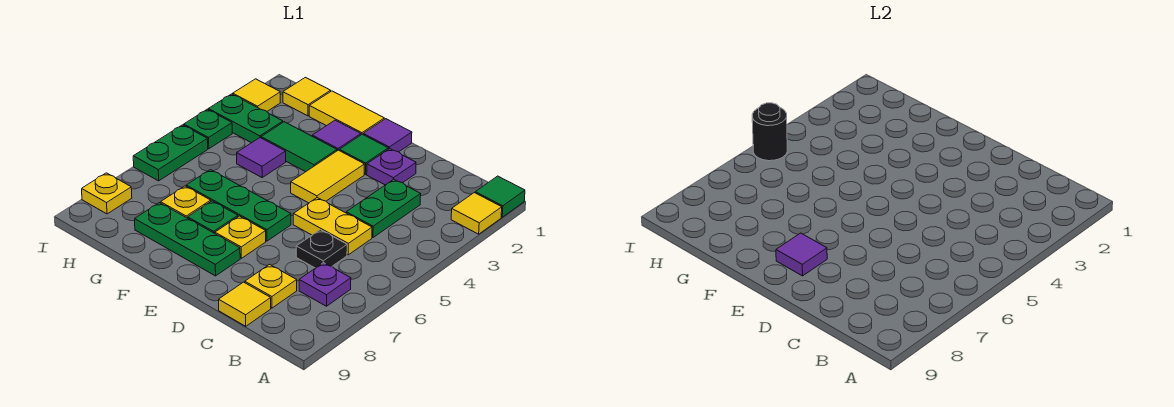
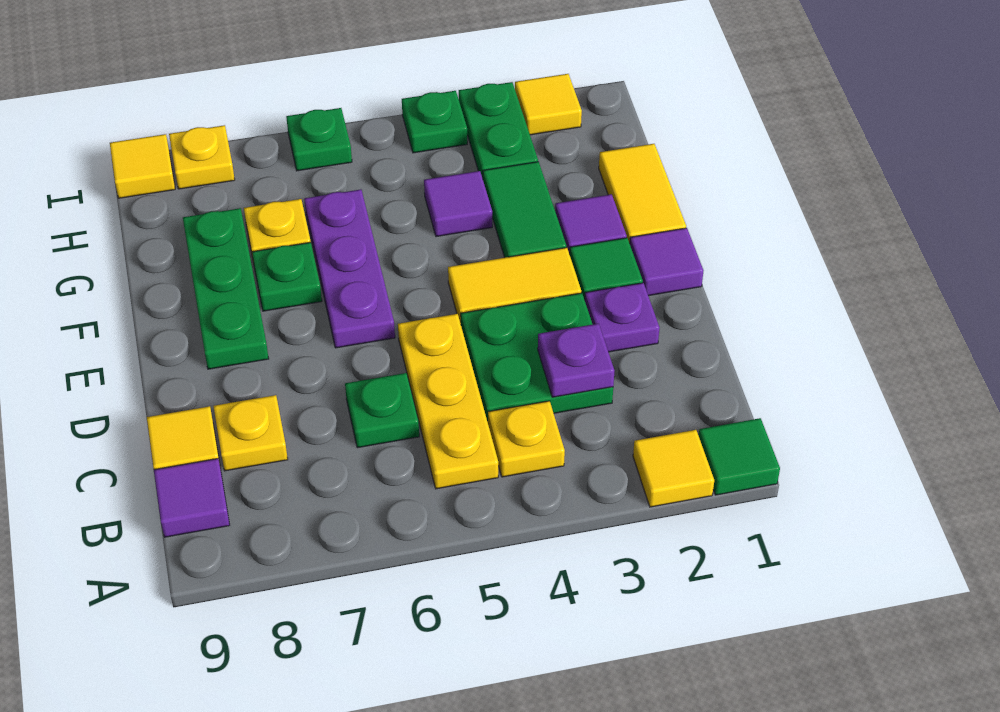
purple plate B7 level 1 -> purple plate C3 level 2
green plate C3:C4 level 1 -> green plate C3:D4 level 1
yellow plate C5:D5 level 1 -> yellow plate B5:D5 level 1
black plate C6 level 1 -> green plate C6 level 1
green plate E6:G6 level 1 -> purple plate E6:G6 level 1
yellow plate E7 level 1 -> yellow plate B4 level 1
purple tile E8 level 2 -> purple tile B9 level 1
yellow tile H1 level 1 -> yellow tile I9 level 1
green plate I5:I6 level 1 -> green plate I6 level 1
black round brick I5 level 2 -> none

